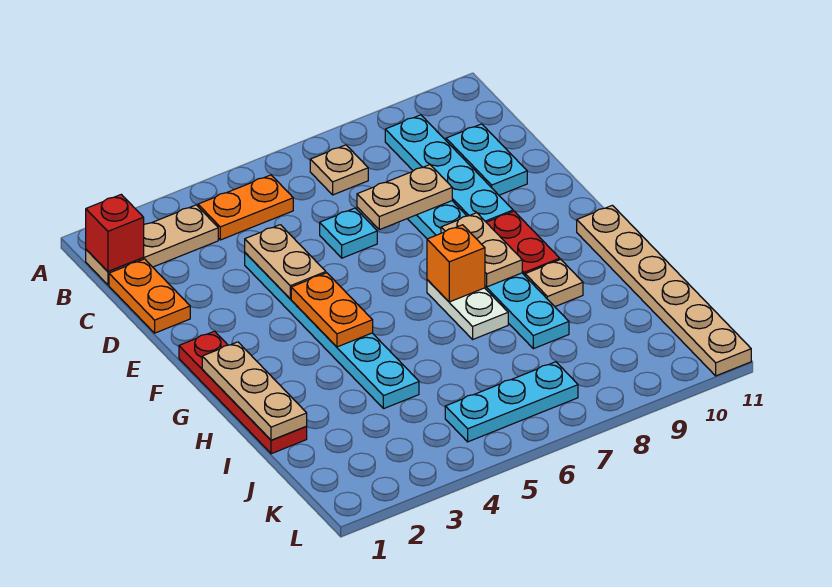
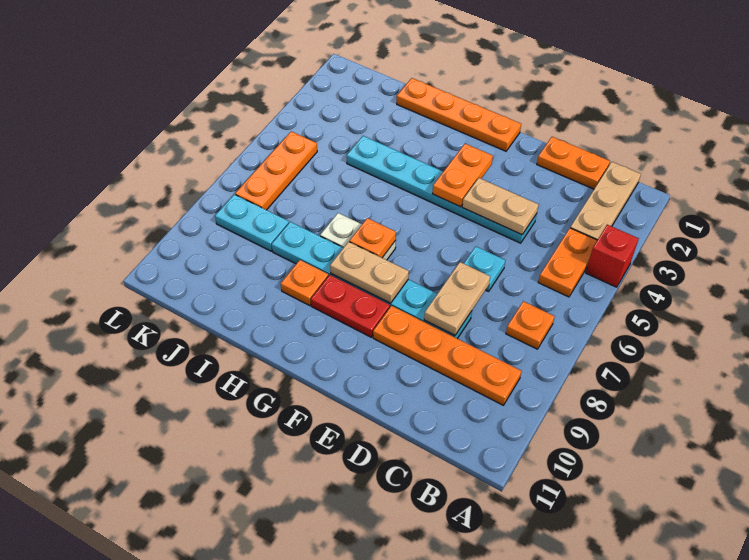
red brick B1 level 2 -> red brick A4 level 1
tan plate B7 level 1 -> orange plate B7 level 1
cyan plate B9:E9 level 1 -> orange plate B9:E9 level 1
cyan plate C10:D10 level 1 -> cyan plate J8:K8 level 1
red plate F1:I1 level 1 -> orange plate F1:I1 level 1
orange plate F4:G4 level 2 -> orange plate F3:F4 level 2
tan plate G1:I1 level 2 -> none
orange brick G7 level 2 -> orange plate G7 level 2
tan plate G11:L11 level 1 -> none
tan plate H9 level 1 -> orange plate H9 level 1
cyan plate K5:K7 level 1 -> orange plate K5:K7 level 1

